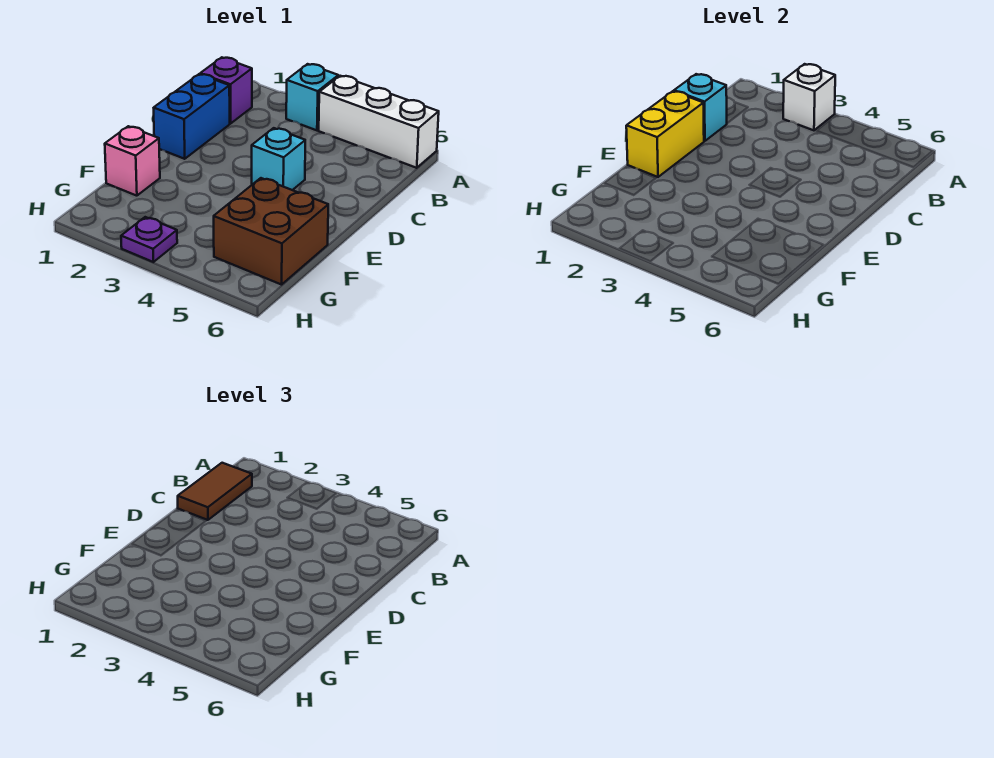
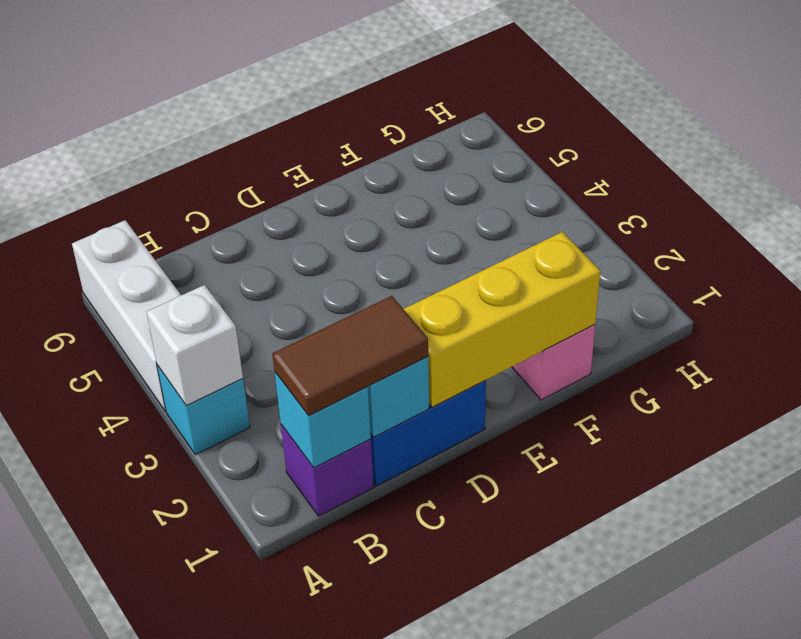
yellow brick D1:E1 level 2 -> yellow brick D1:F1 level 2
cyan brick D4 level 1 -> cyan brick B1 level 2
brown brick F5:G6 level 1 -> none
purple plate H3 level 1 -> none

